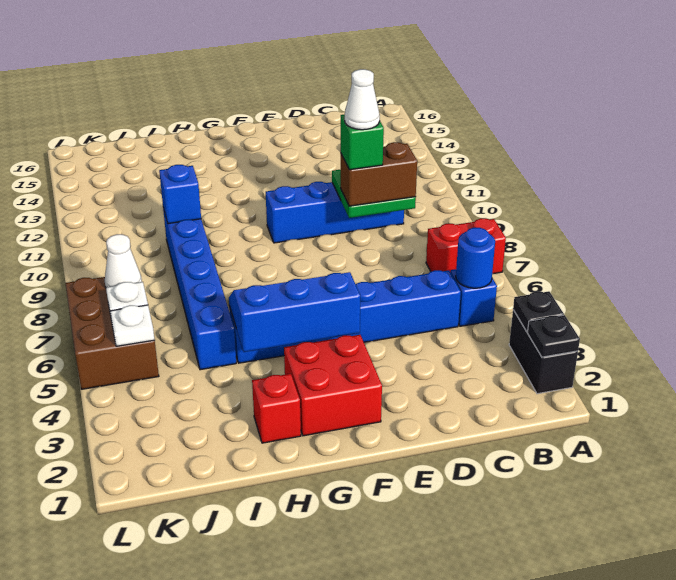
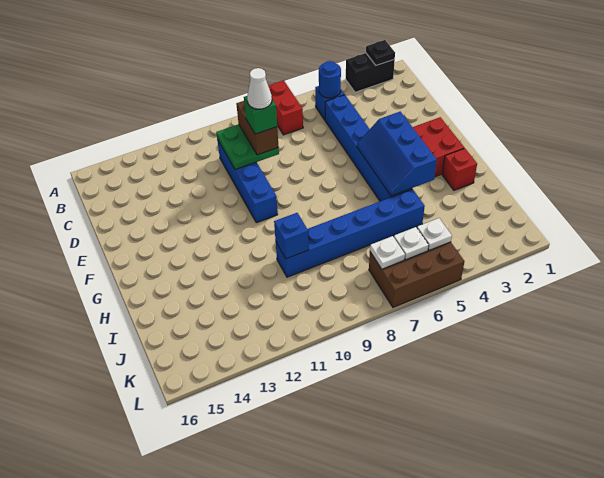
black plate A3 level 2 -> none
white cone K7 level 2 -> white plate K7 level 2

